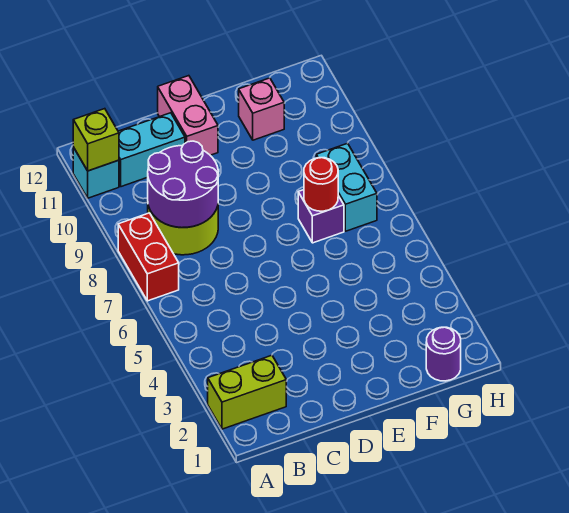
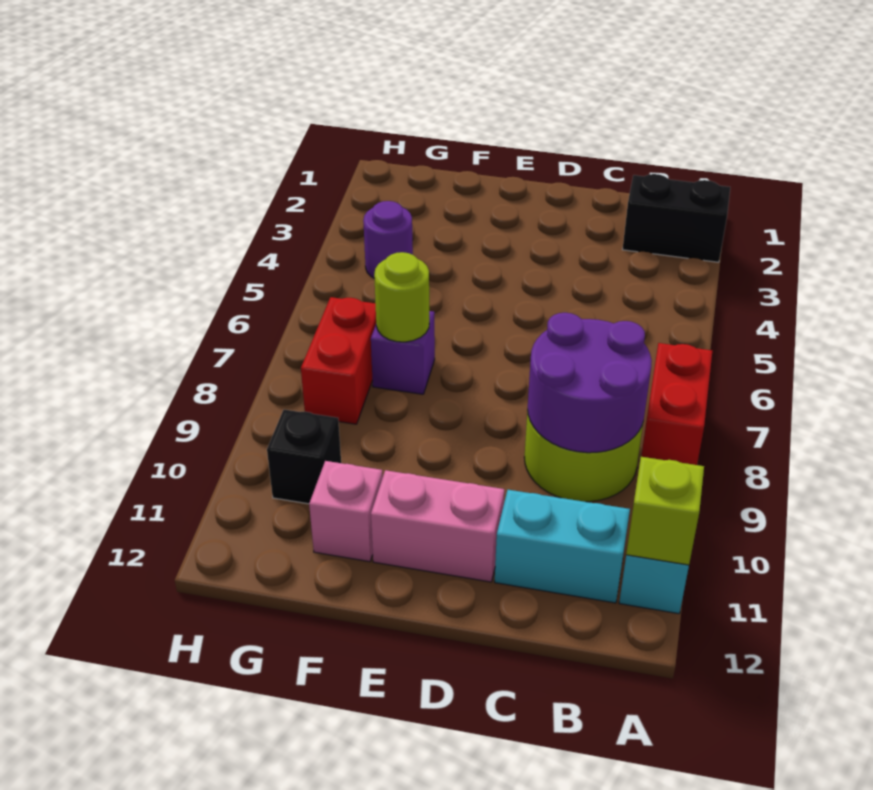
lime brick A2:B2 level 1 -> black brick A2:B2 level 1
pink brick D11:D12 level 1 -> pink brick D11:E11 level 1
red round brick F7 level 2 -> lime round brick F7 level 2
purple round brick G1 level 1 -> purple round brick G4 level 1
cyan brick G7:G8 level 1 -> red brick G7:G8 level 1
none -> black brick G10 level 1

